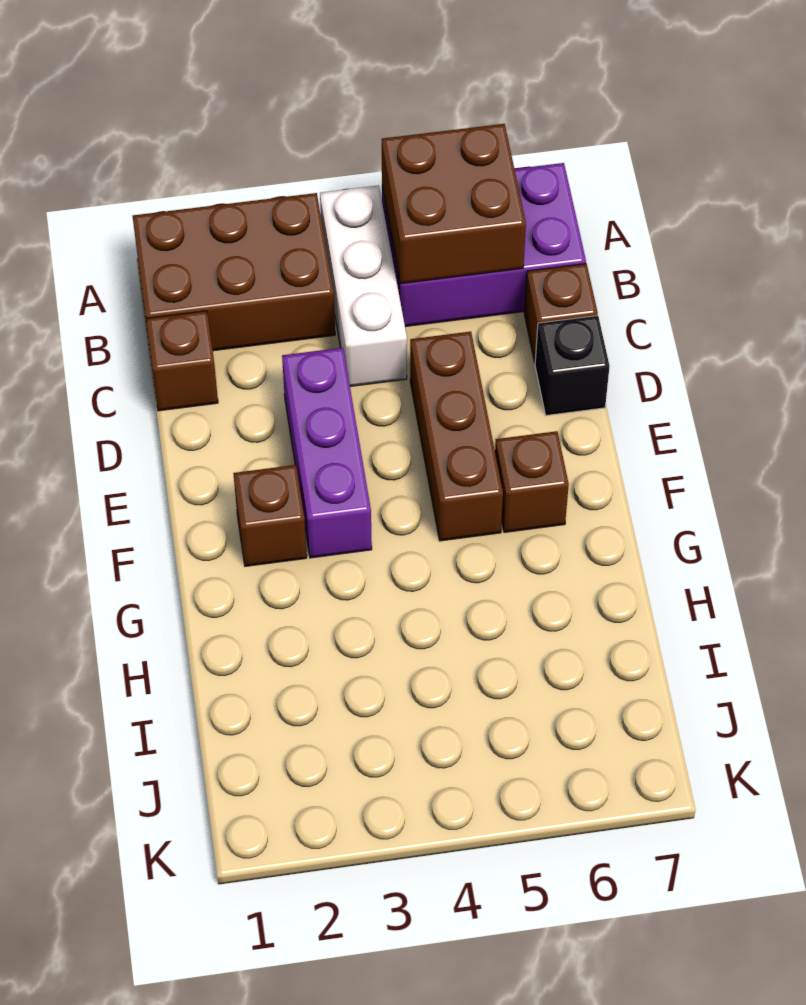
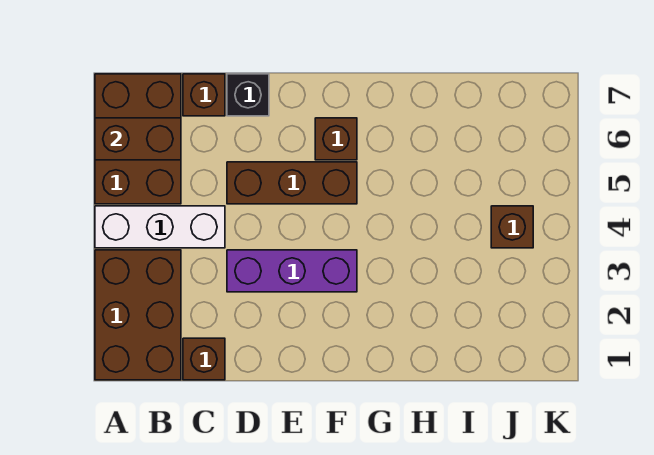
purple brick A5:B7 level 1 -> brown brick A5:B7 level 1
brown brick A5:B6 level 2 -> brown brick A6:B6 level 2
brown brick F2 level 1 -> brown brick J4 level 1

